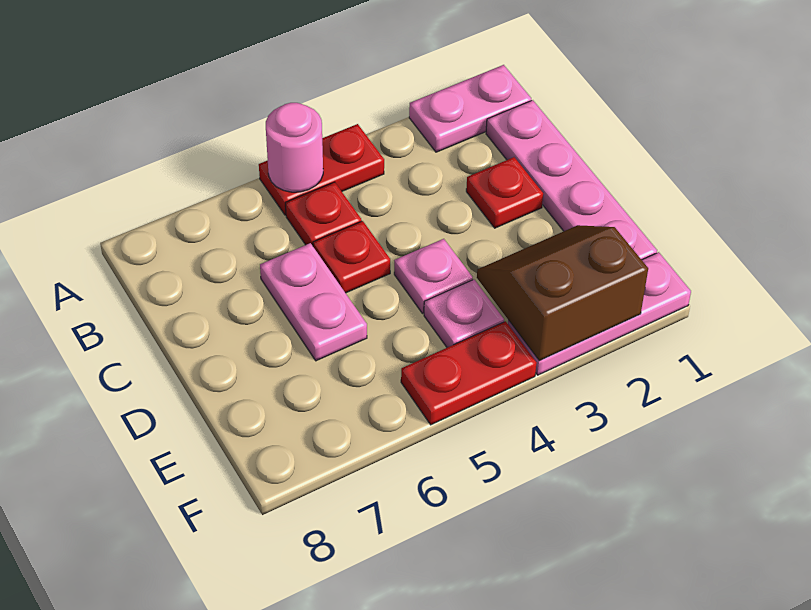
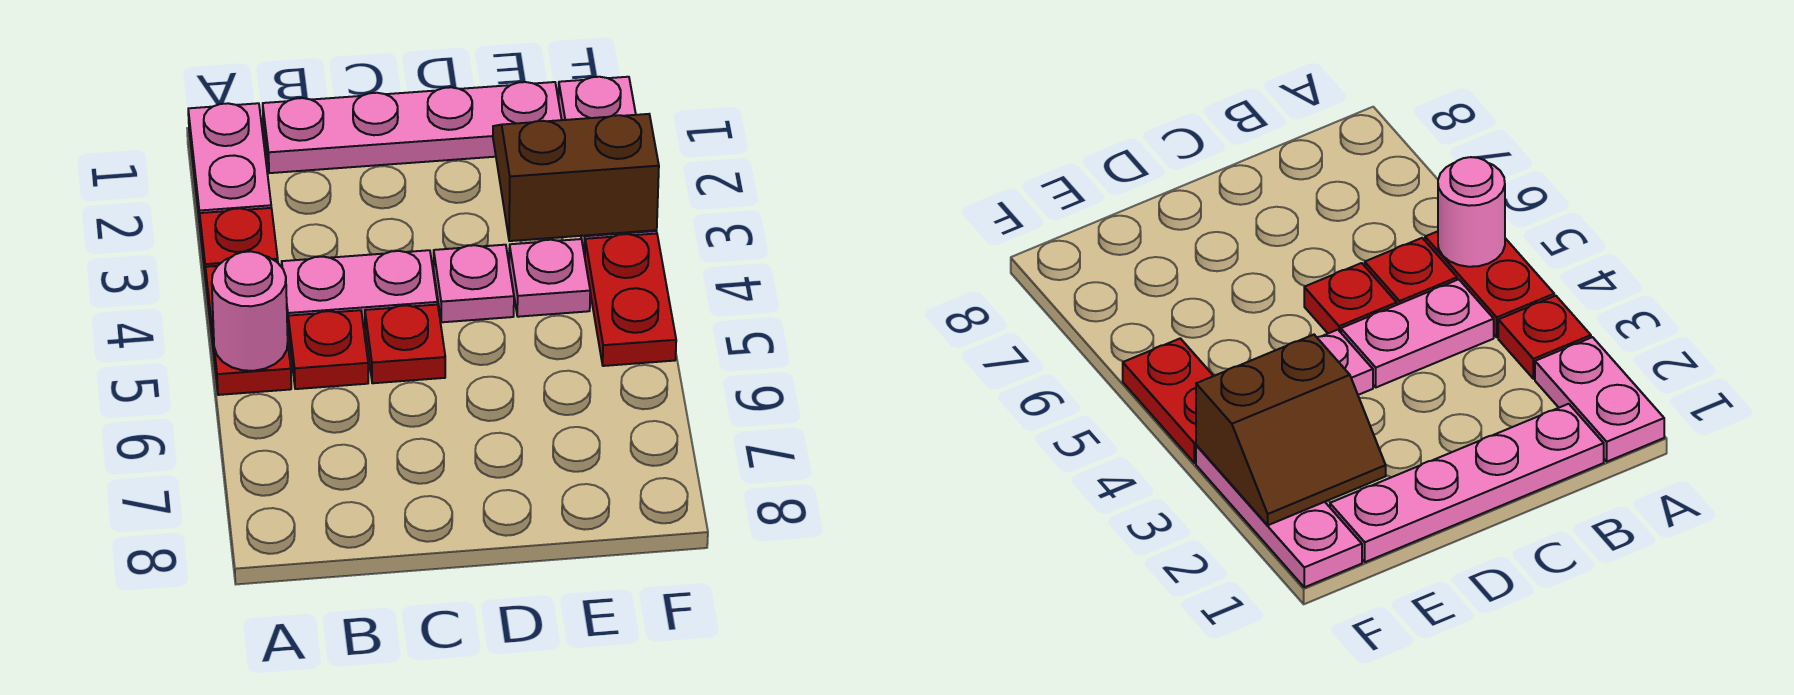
red plate C2 level 1 -> red plate A3 level 1
pink plate C6:D6 level 1 -> pink plate B4:C4 level 1
brown slope E2:F3 level 2 top F -> brown slope E2:F3 level 2 top 3

